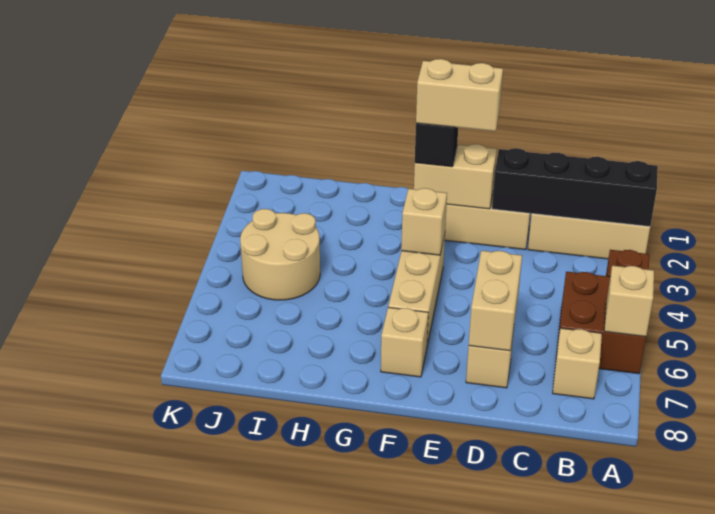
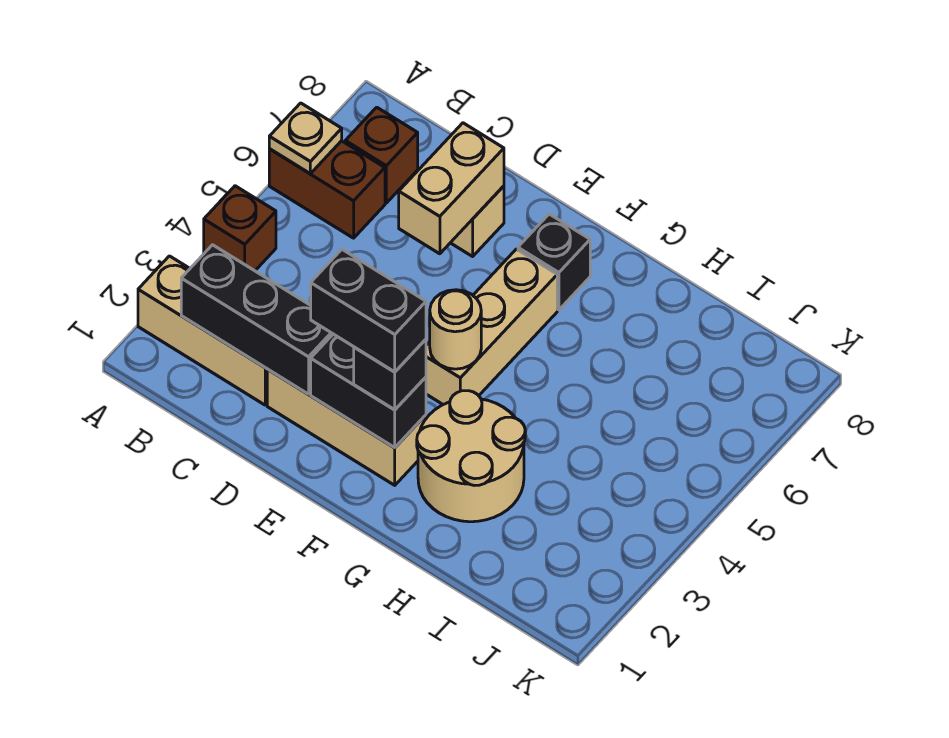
black brick A2:D2 level 2 -> black brick B2:D2 level 2
brown brick A5:B6 level 1 -> brown brick A6:B6 level 1
tan brick A6 level 2 -> tan plate A6 level 2
tan brick B7 level 1 -> brown brick B7 level 1
tan brick E2:F2 level 2 -> black brick E2:F2 level 2
tan brick E2:F2 level 4 -> black brick E2:F2 level 4
tan brick F4 level 2 -> tan round brick F4 level 2
tan brick F7 level 1 -> black brick F7 level 1
tan round brick I4:J5 level 1 -> tan round brick G2:H3 level 1

